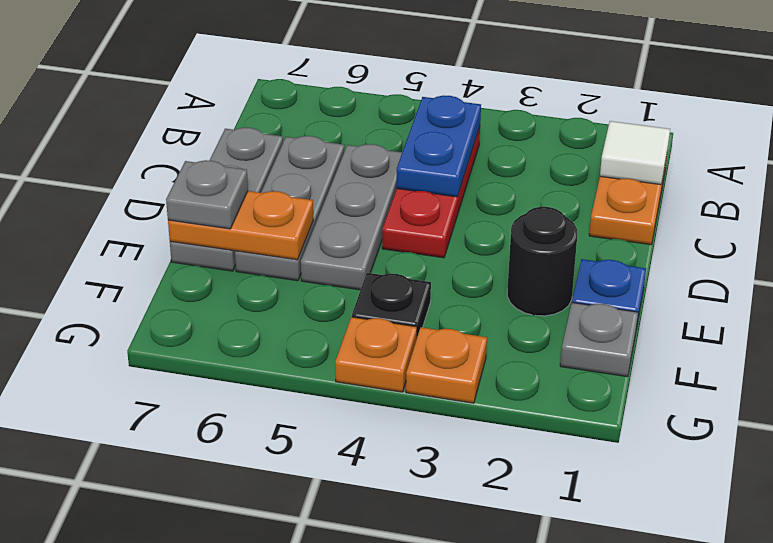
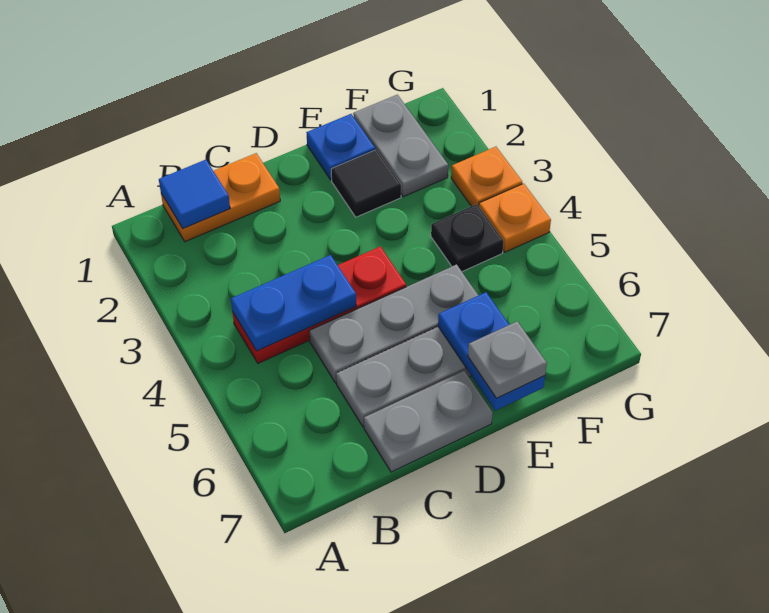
white tile B1 level 2 -> blue tile B1 level 2
grey plate C7:E7 level 1 -> grey plate C7:D7 level 1
black round brick E2 level 1 -> black tile E2 level 1
orange plate E6:E7 level 2 -> blue plate E6:E7 level 2
grey plate F1 level 1 -> grey plate F1:F2 level 1

